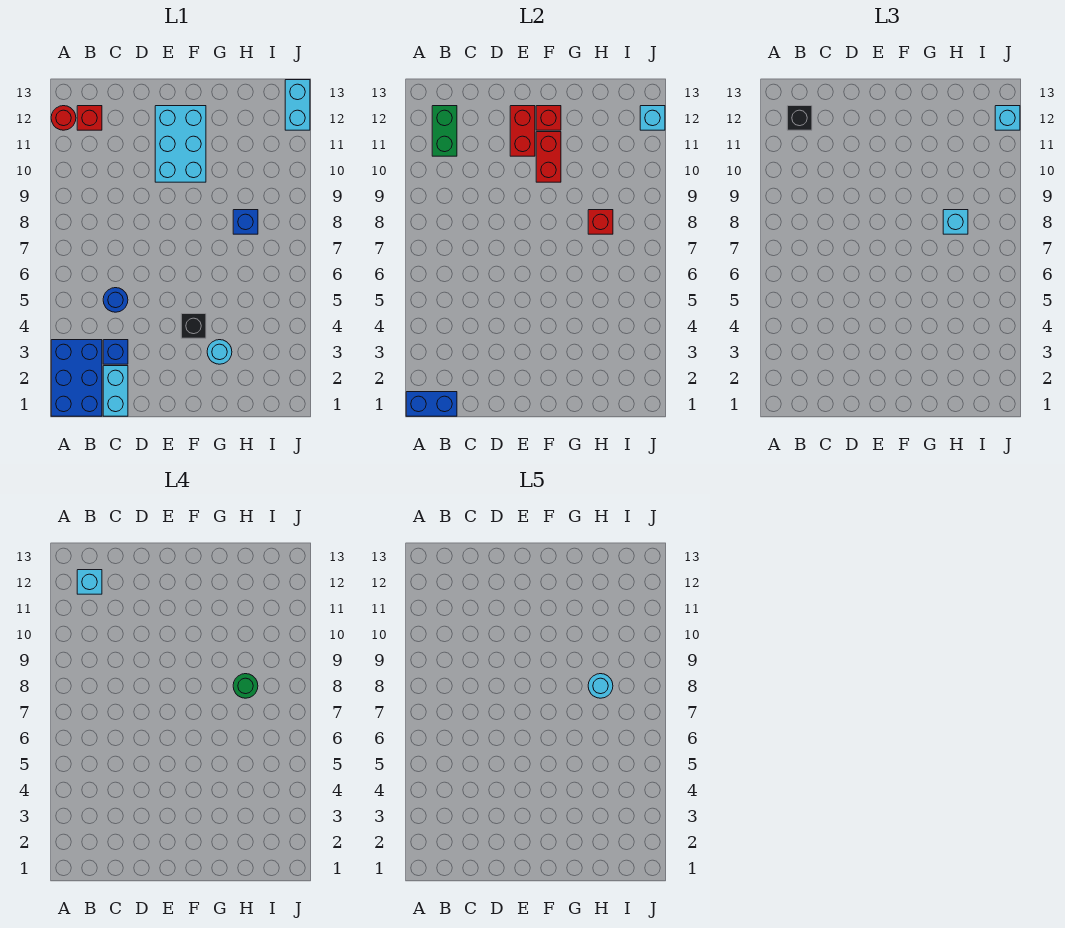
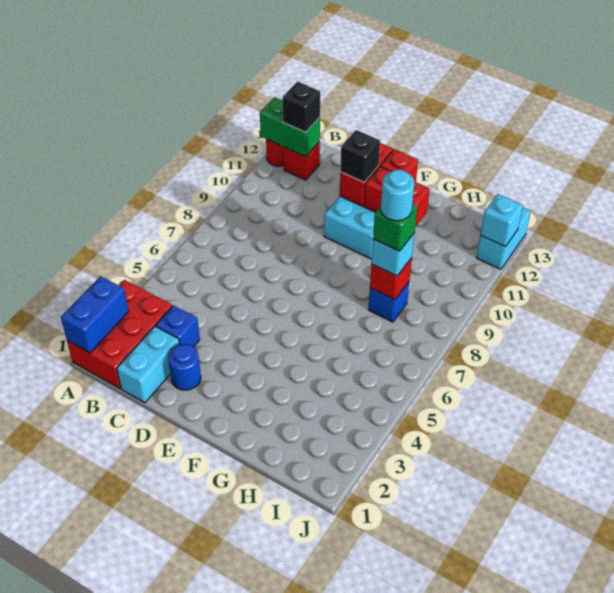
blue brick A1:B3 level 1 -> red brick A1:B3 level 1
blue brick A1:B1 level 2 -> blue brick A1:A2 level 2
green brick B11:B12 level 2 -> green brick A12:B12 level 2
cyan brick B12 level 4 -> none
blue round brick C5 level 1 -> blue round brick D2 level 1
black brick F4 level 1 -> black brick E11 level 3
red brick F10:F11 level 2 -> red brick F11:G11 level 2
cyan round brick G3 level 1 -> none
green round brick H8 level 4 -> green brick H8 level 4
cyan brick J12 level 3 -> none

